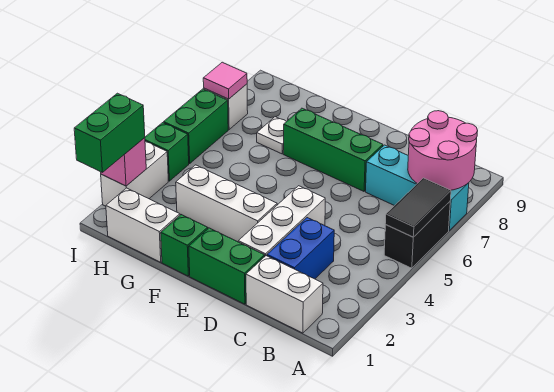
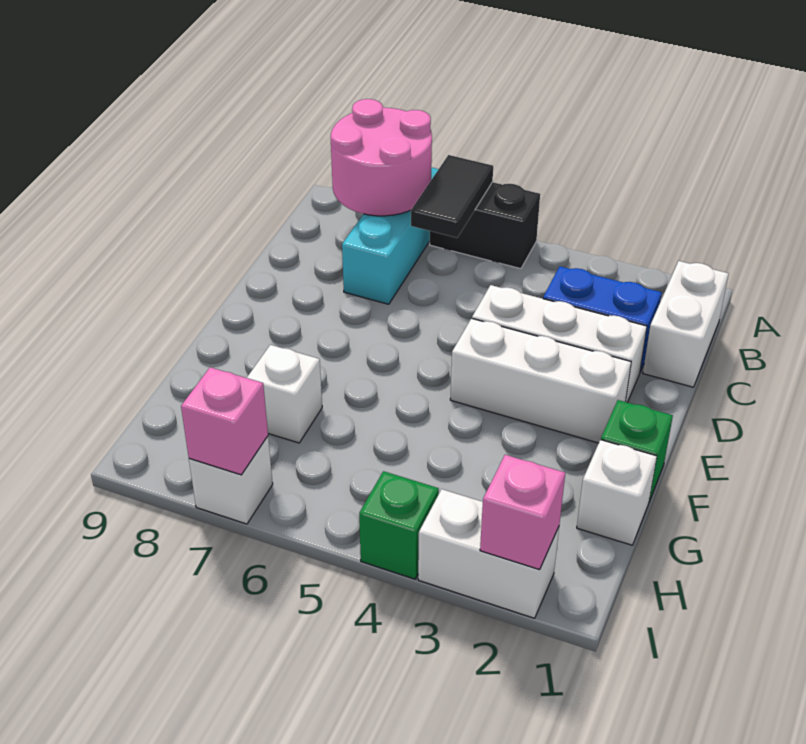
black tile A5:A6 level 2 -> black tile A6:B6 level 2
green brick D1:E1 level 1 -> none
green brick D7:F7 level 1 -> none
white brick E3:G3 level 1 -> white brick E2:E4 level 1
white brick G1:H1 level 1 -> white brick G1 level 1
white plate G7 level 1 -> white brick G7 level 1
green brick I1:I2 level 3 -> none
green brick I5:I6 level 1 -> none
pink tile I7 level 2 -> pink brick I7 level 2

